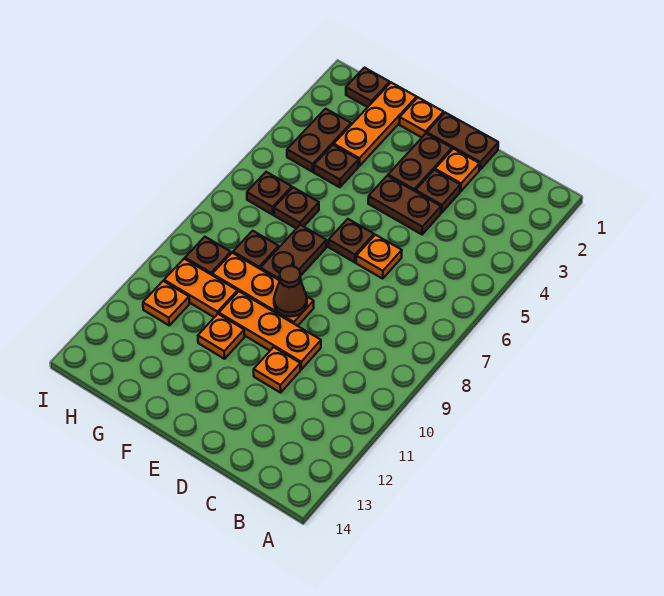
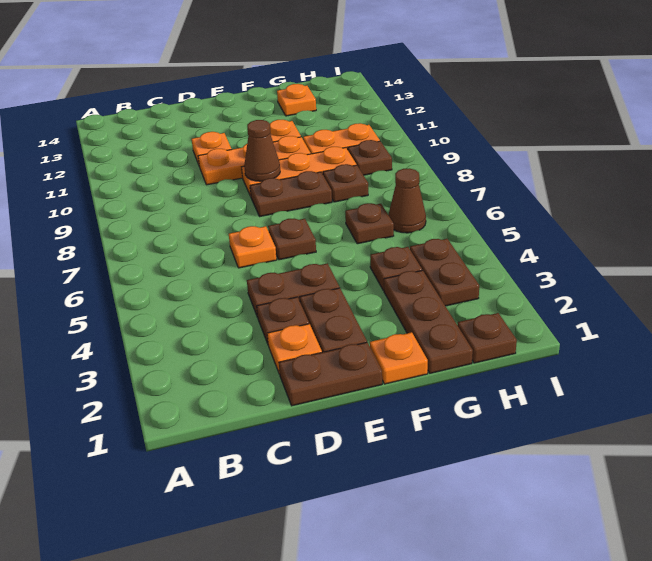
brown plate F7:F8 level 1 -> brown plate E8:F8 level 1
orange plate G1:G3 level 1 -> brown plate G1:G3 level 1
brown plate H6 level 1 -> brown cone H6 level 1
orange plate H11 level 1 -> orange plate G13 level 1

